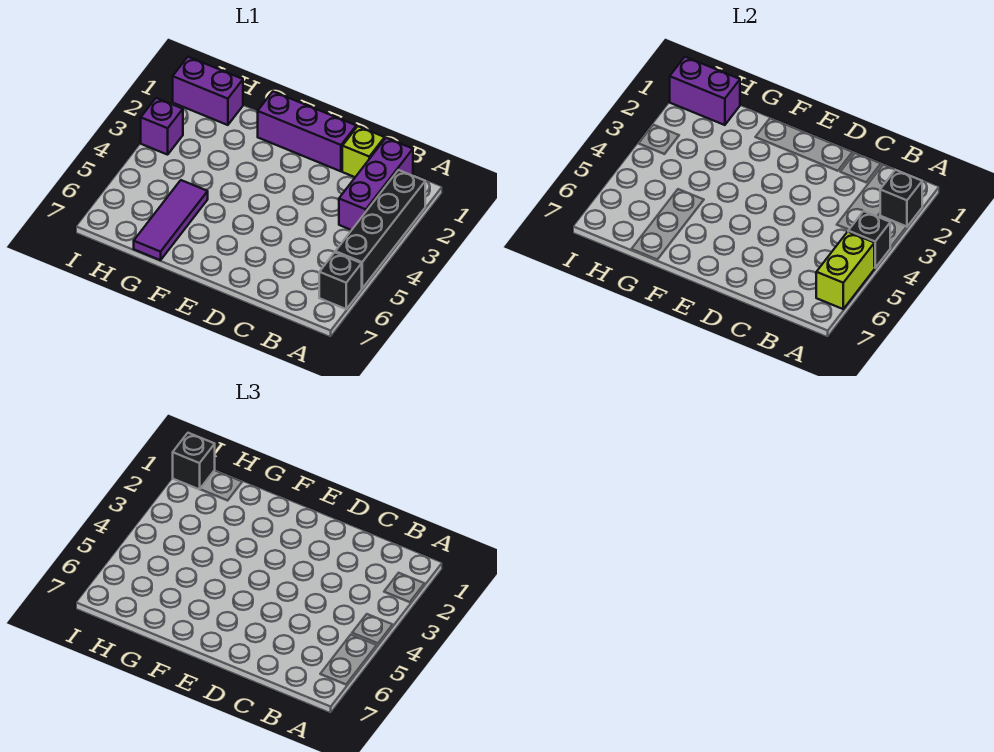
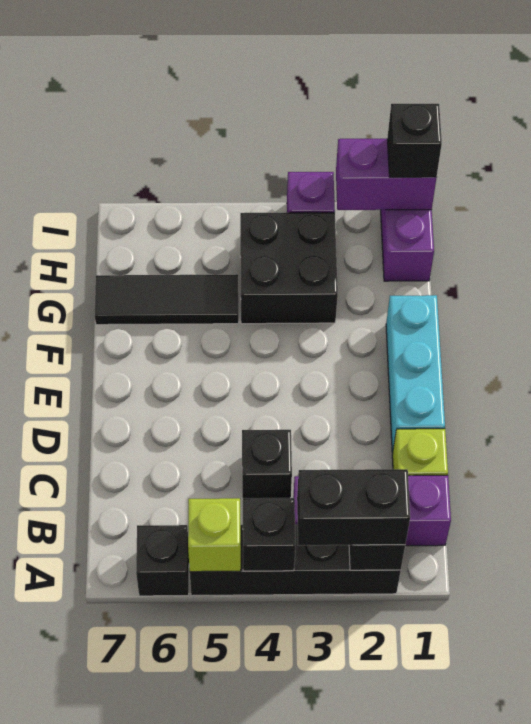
none -> black brick A2:A3 level 3
lime brick A5:A6 level 2 -> lime brick A5 level 2
none -> black brick C4 level 1
purple brick D1:F1 level 1 -> cyan brick D1:F1 level 1
none -> black brick G3:H4 level 1
purple tile G5:G7 level 1 -> black tile G5:G7 level 1
purple brick H1:I1 level 2 -> purple brick I1:I2 level 2

